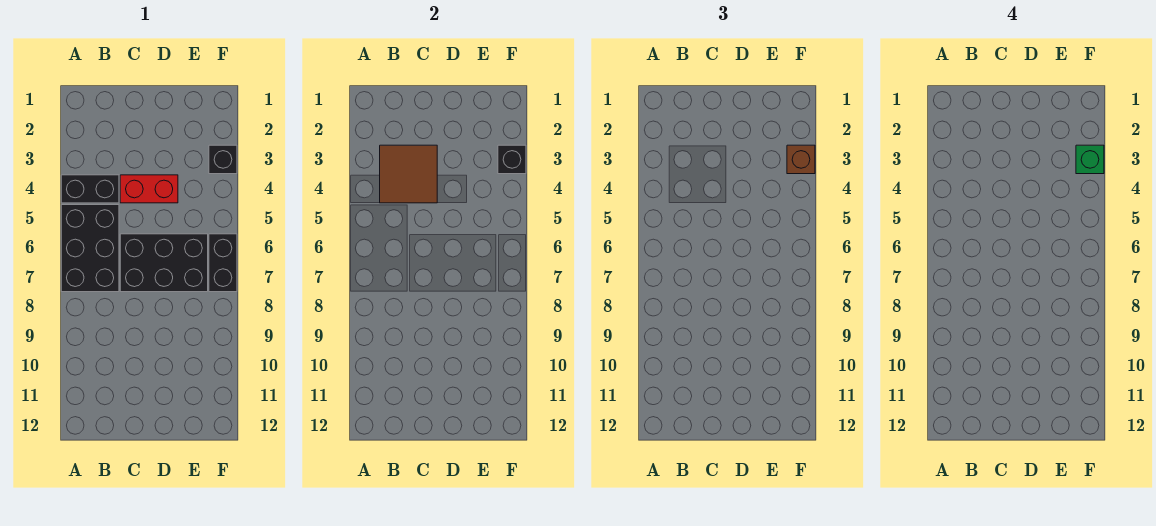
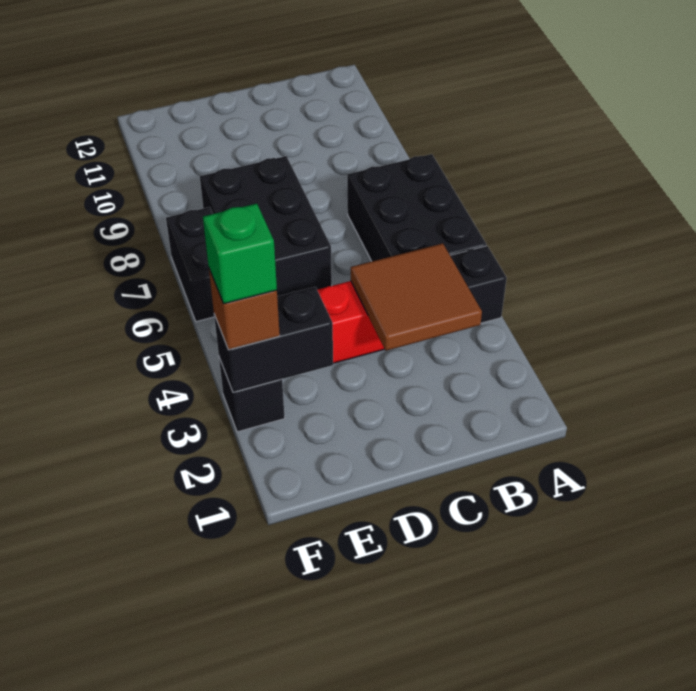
black brick C6:E7 level 1 -> black brick D6:E8 level 1
black brick F3 level 2 -> black brick E3:F3 level 2

